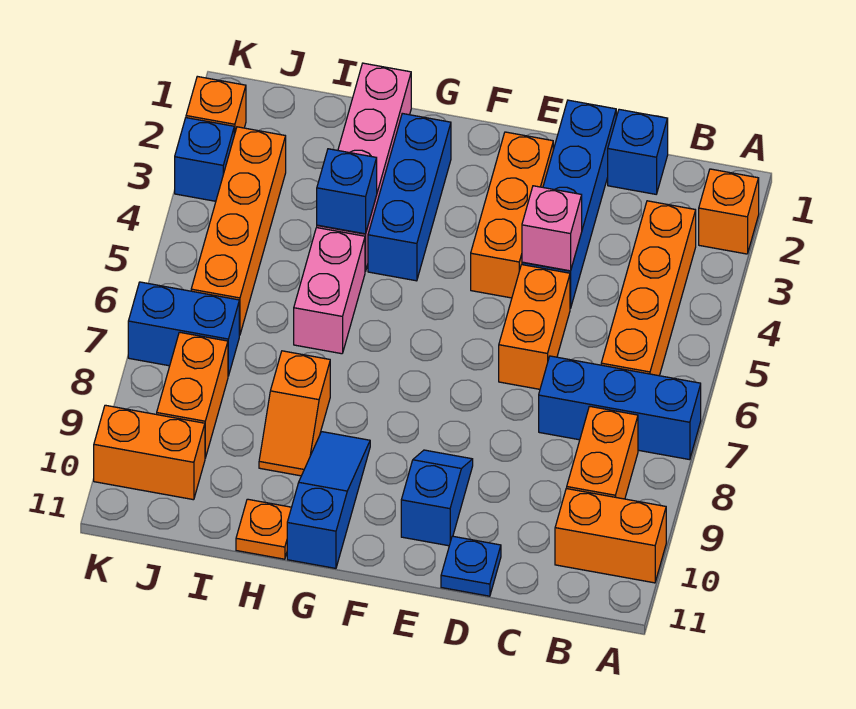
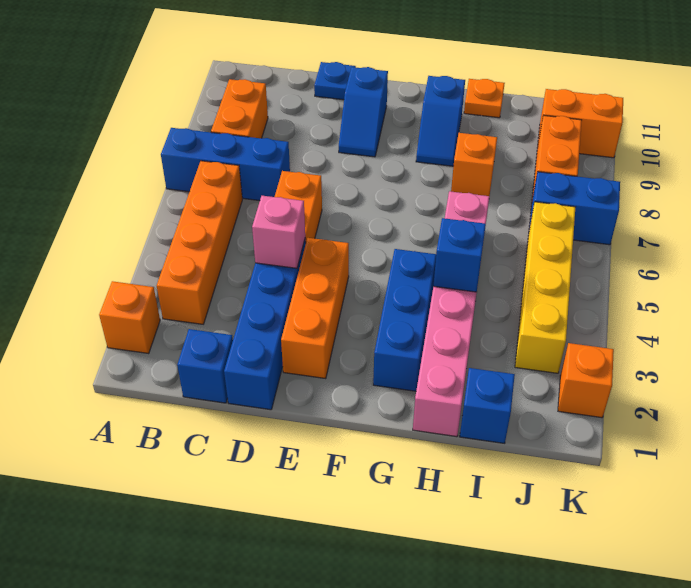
orange brick A10:B10 level 1 -> none
blue slope G9:G11 level 1 top 11 -> blue slope G9:G10 level 1 top 10
orange brick J3:J6 level 1 -> yellow brick J3:J6 level 1
blue brick K3 level 1 -> blue brick I1 level 1

